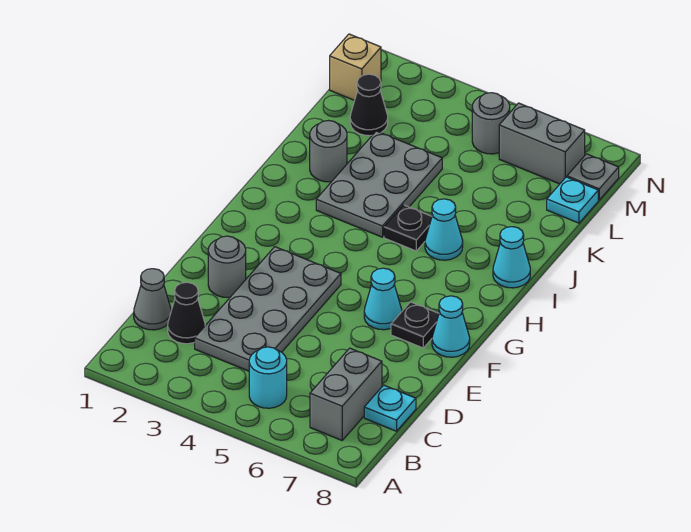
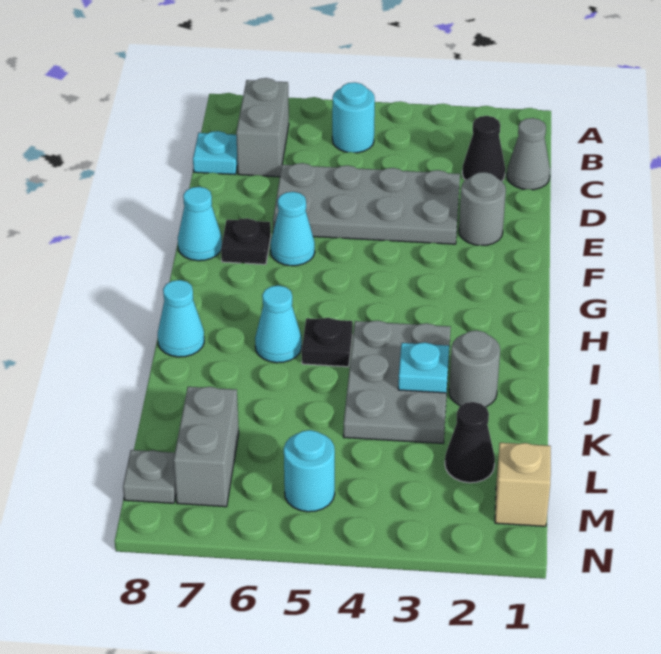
grey plate C3:F4 level 1 -> grey plate D3:E6 level 1
cyan plate L8 level 1 -> cyan plate J3 level 2
grey round brick M5 level 1 -> cyan round brick M5 level 1
grey brick M6:M7 level 1 -> grey brick L7:M7 level 1

